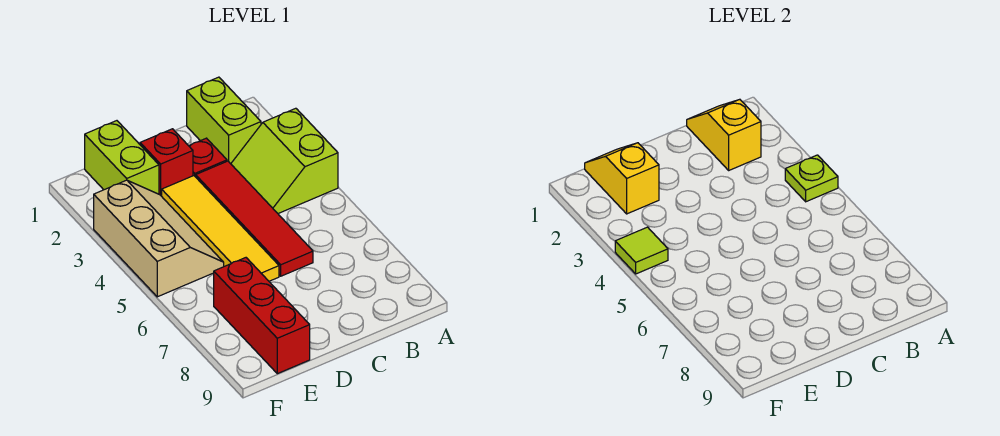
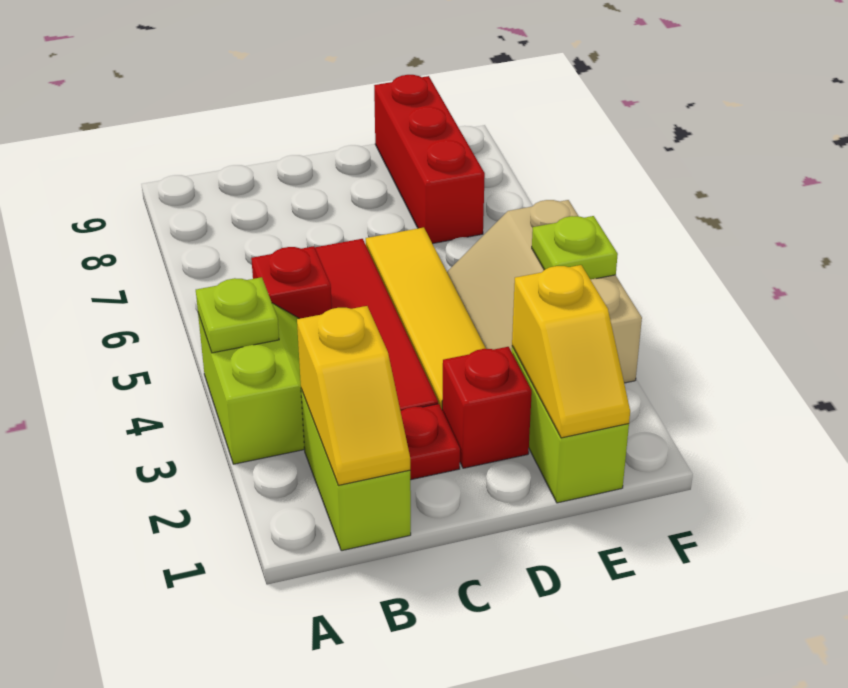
none -> red brick B5 level 1
lime tile F4 level 2 -> lime plate F4 level 2

